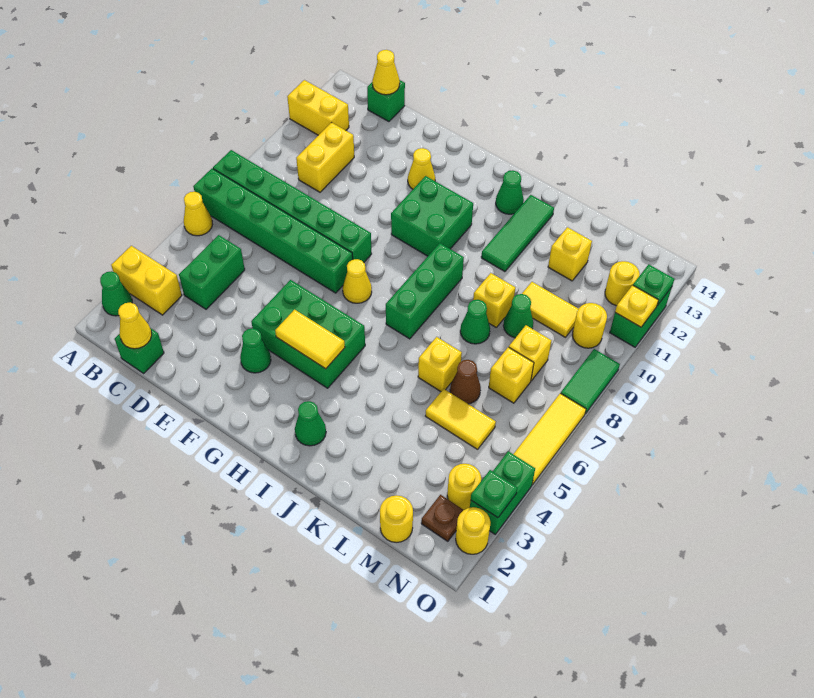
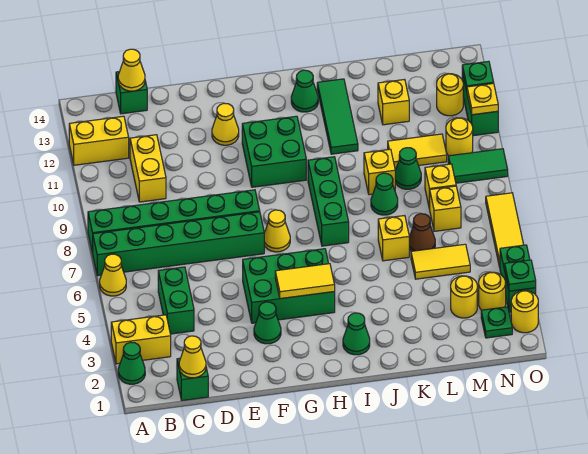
yellow round brick M1 level 1 -> yellow round brick M3 level 1
brown plate N2 level 1 -> green plate N2 level 1
green tile O8:O9 level 1 -> green tile N9:O9 level 1

